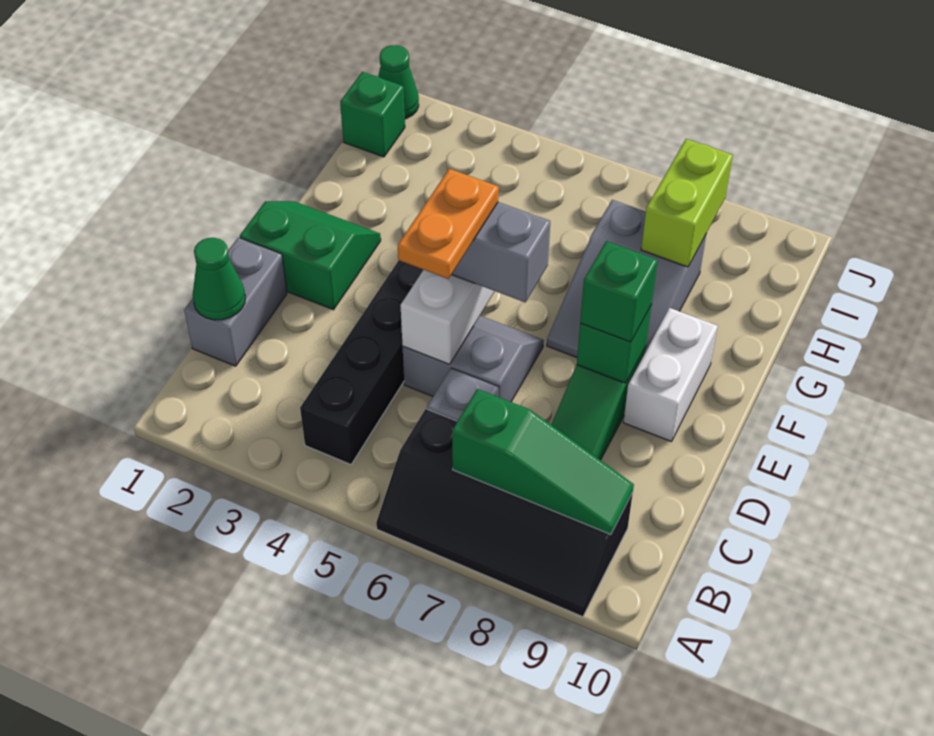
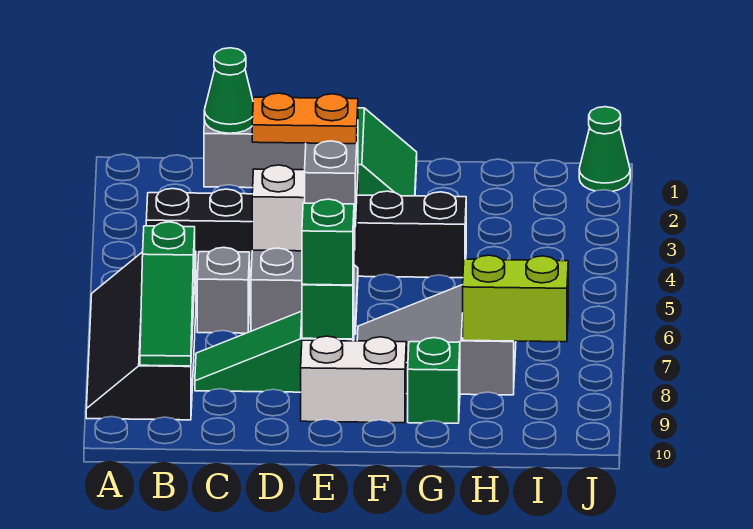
green brick I1 level 1 -> green brick G9 level 1

